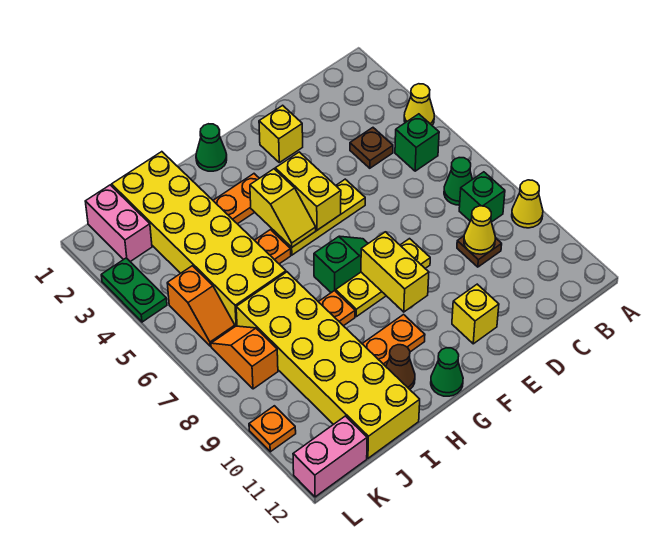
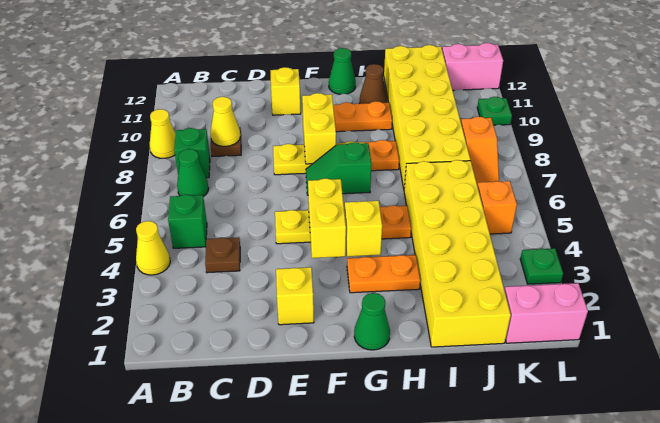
pink brick K1:K2 level 1 -> pink brick K1:L1 level 1
green plate L3:L4 level 1 -> green plate L3 level 1
orange plate L10 level 1 -> green plate L10 level 1

